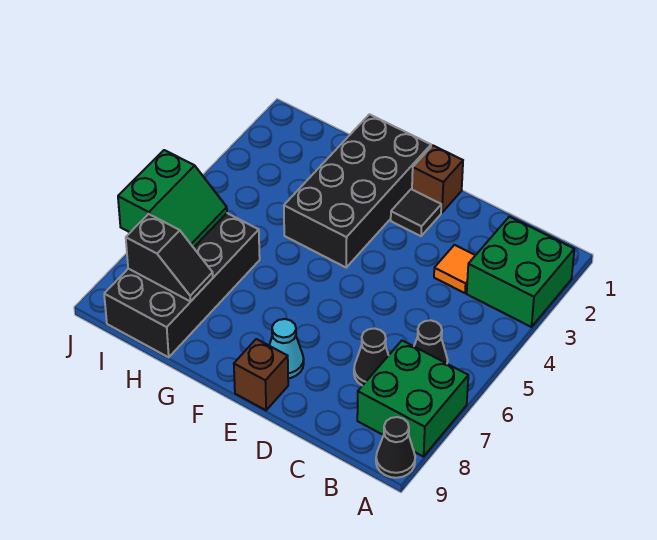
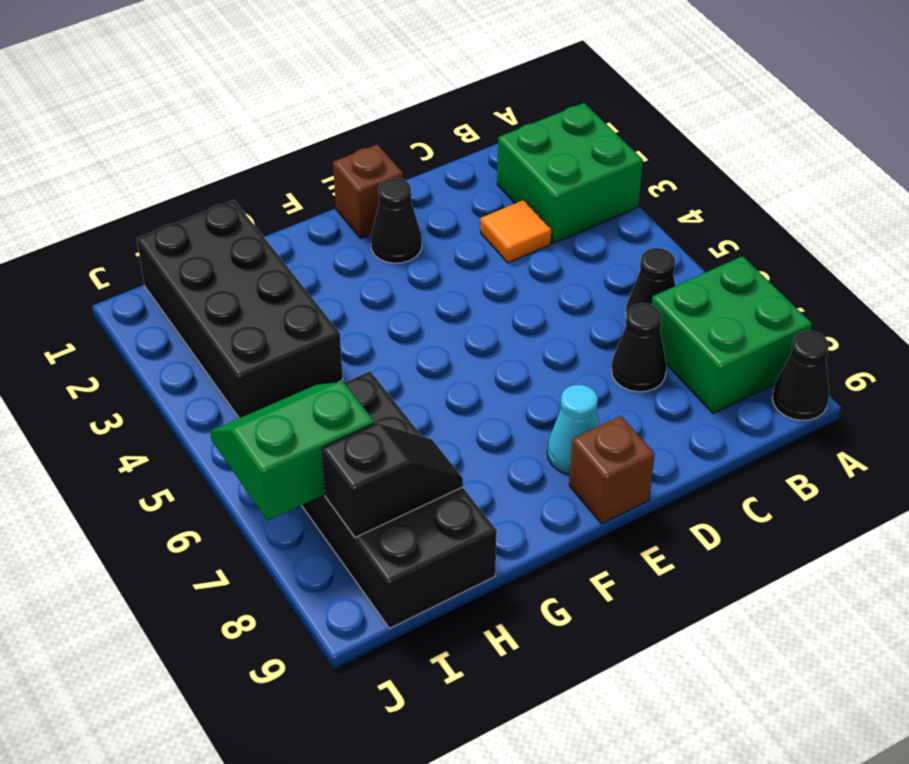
black tile E2 level 1 -> black cone E2 level 1
black brick F1:G4 level 1 -> black brick H1:I4 level 1
green slope I6:J7 level 2 top J -> green slope I6:J7 level 2 top 7

